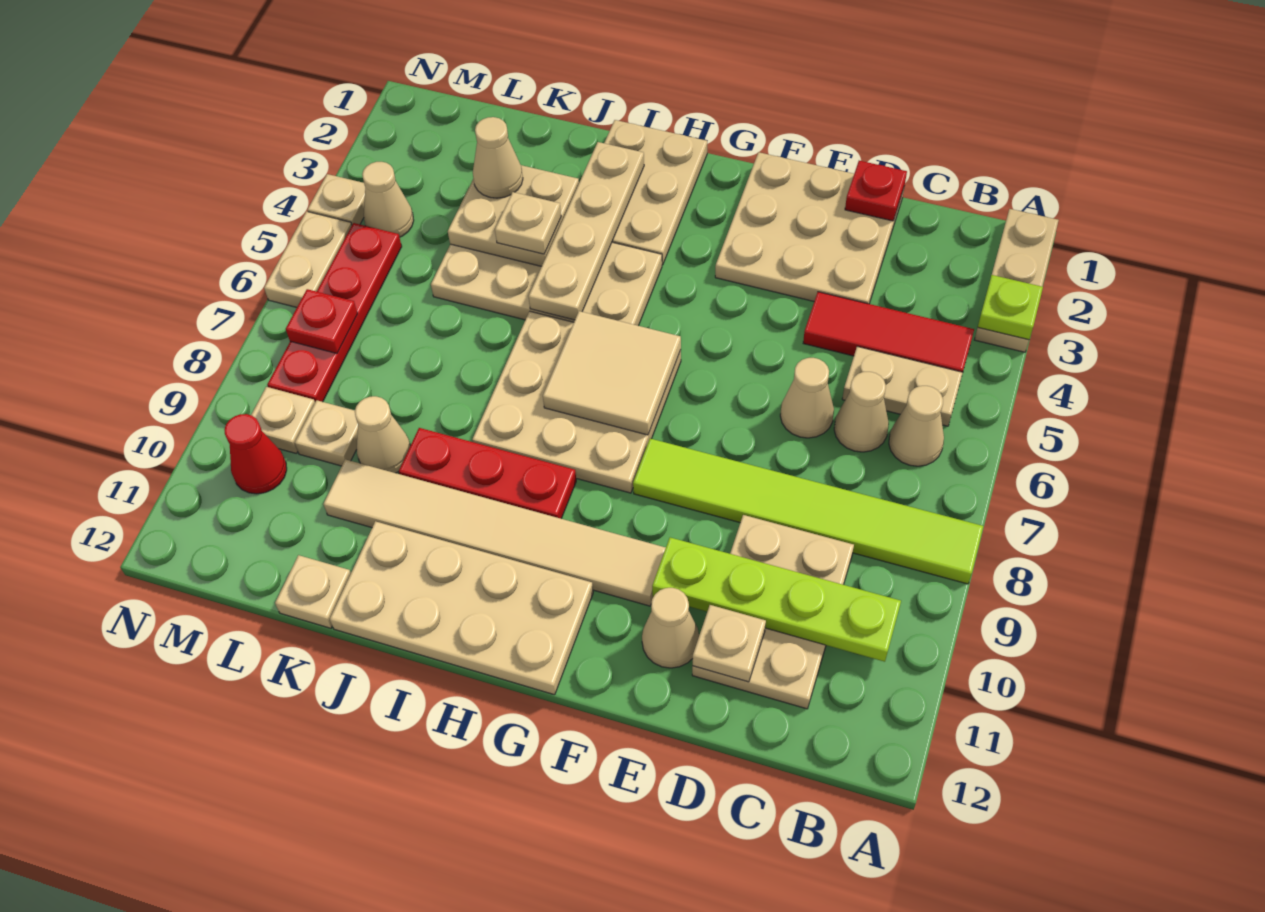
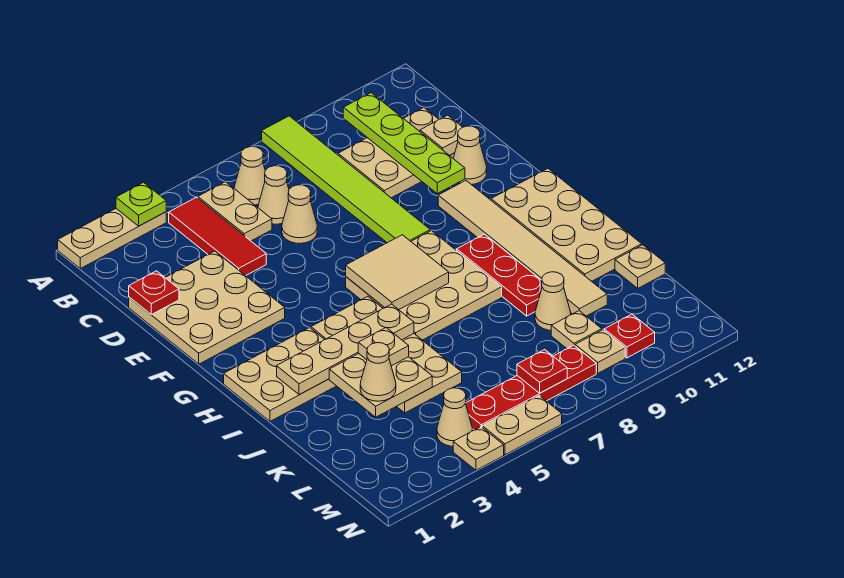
red cone M10 level 1 -> red plate M10 level 1

